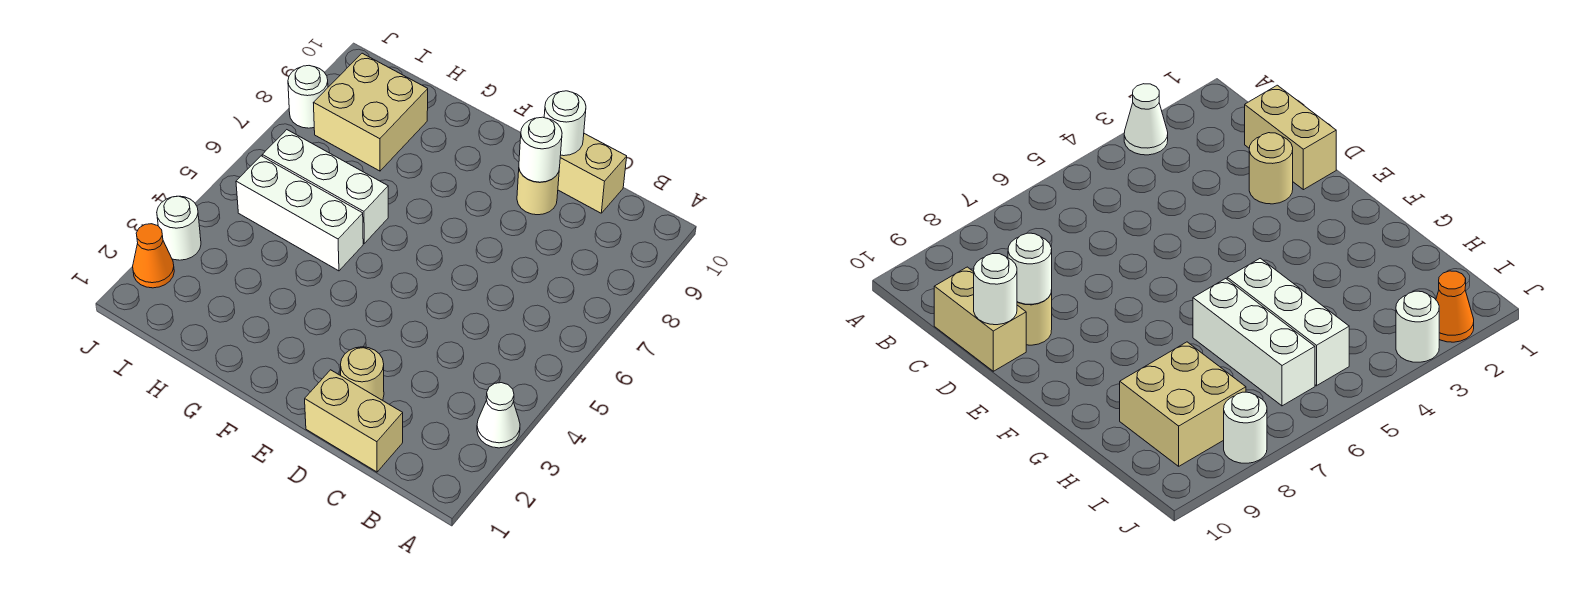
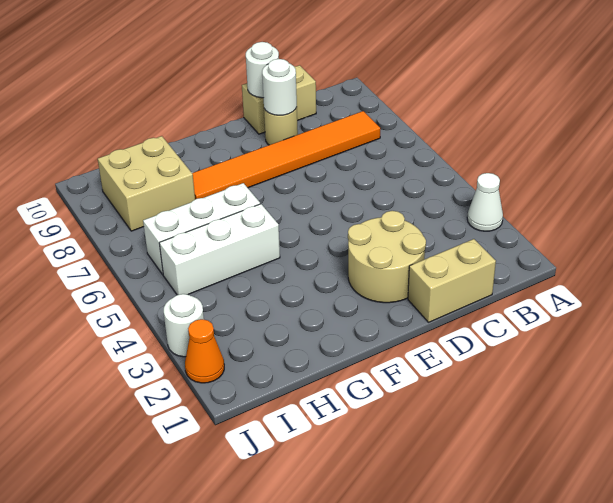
none -> orange tile B8:G8 level 1
tan round brick D2 level 1 -> tan round brick D2:E3 level 1
white round brick J8 level 1 -> none

